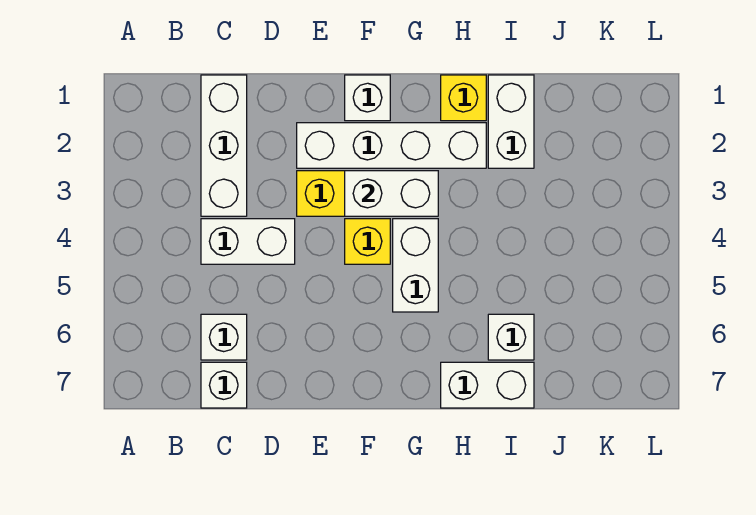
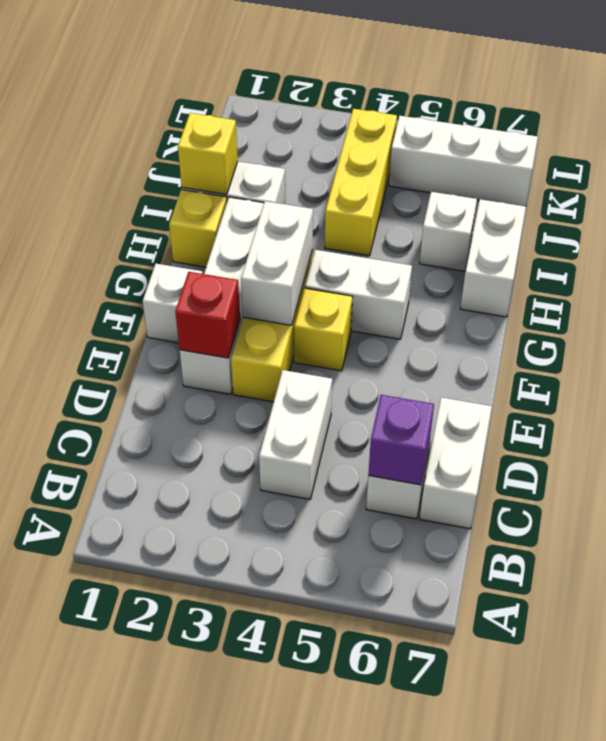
white brick C1:C3 level 1 -> white brick K5:K7 level 1
none -> purple brick C6 level 2
white brick C7 level 1 -> white brick C7:D7 level 1
none -> red brick E2 level 2
none -> yellow brick I1 level 2
none -> yellow brick I4:K4 level 1

